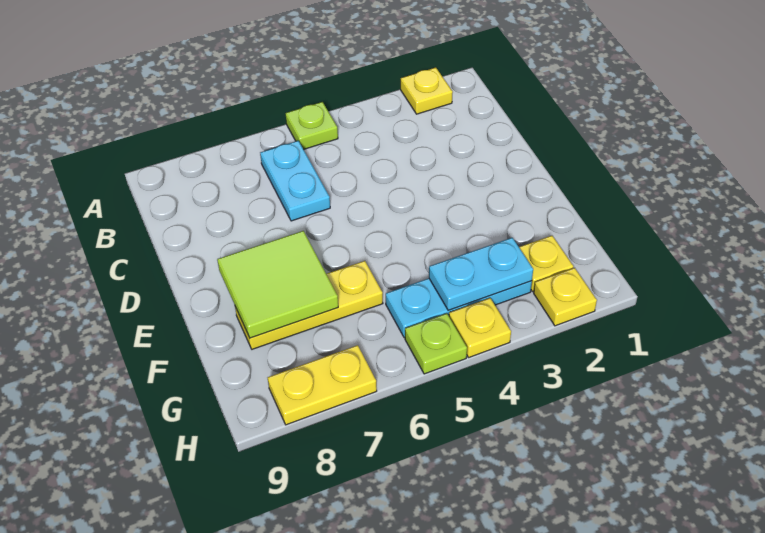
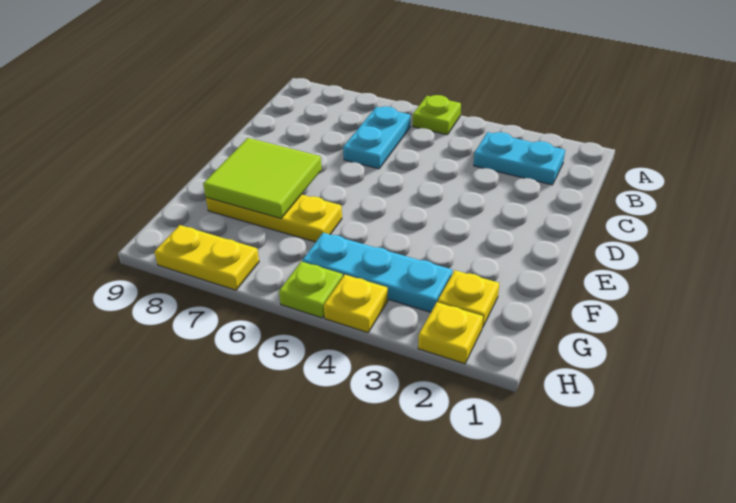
yellow plate A2 level 1 -> none
cyan plate G3:G4 level 2 -> cyan plate B2:B3 level 1

